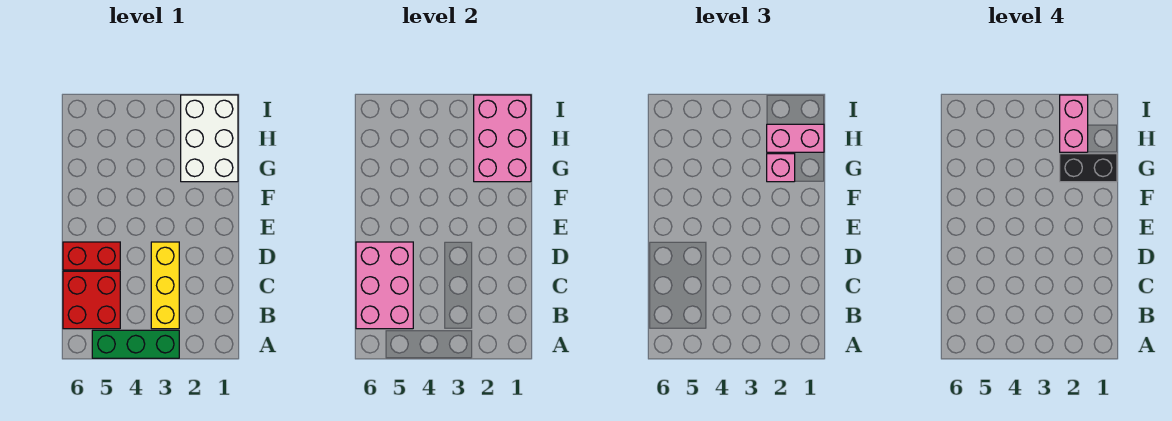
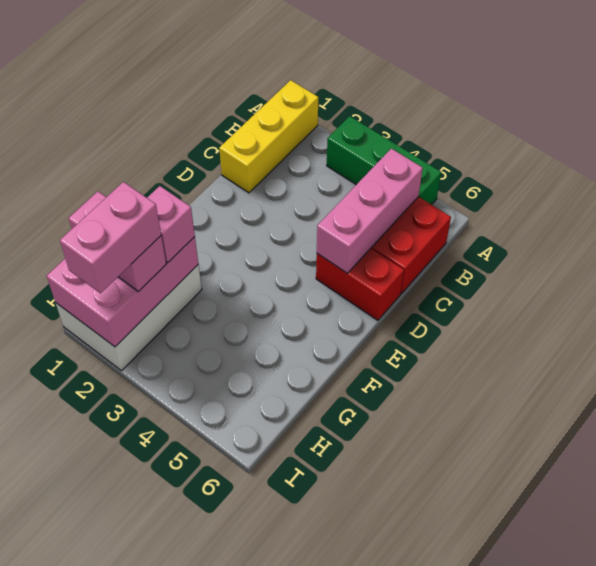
yellow brick B3:D3 level 1 -> yellow brick A1:C1 level 1
pink brick B5:D6 level 2 -> pink brick B5:D5 level 2
black brick G1:G2 level 4 -> none

